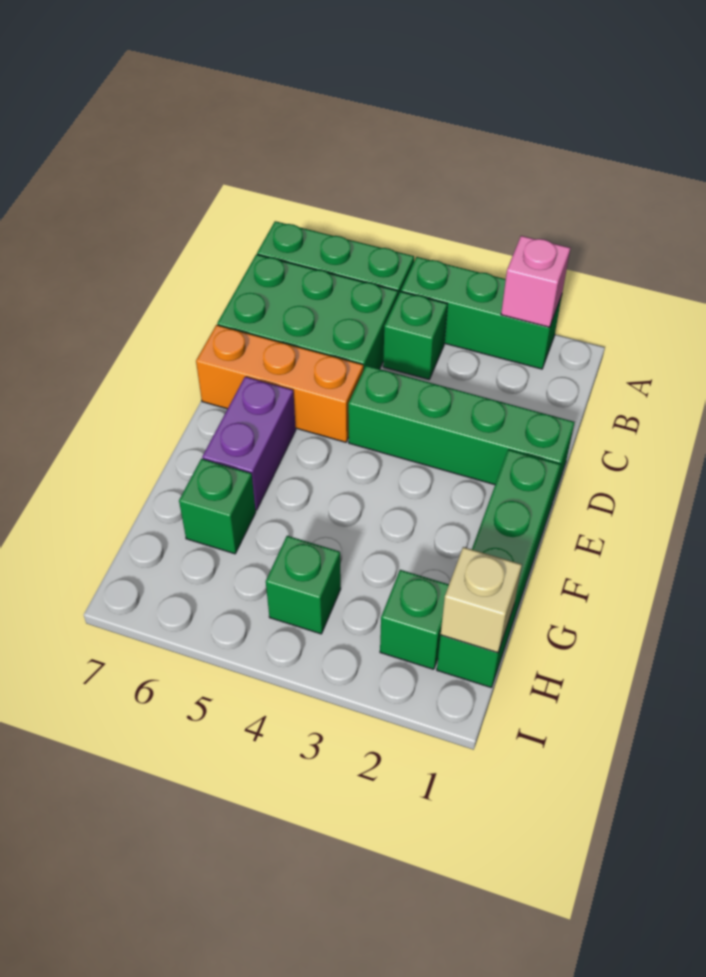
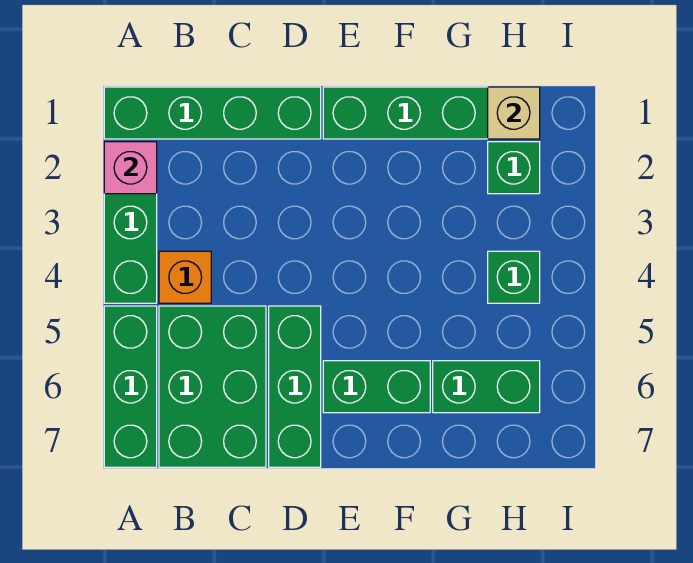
green brick B4 level 1 -> orange brick B4 level 1
green brick D1:D4 level 1 -> green brick A1:D1 level 1
orange brick D5:D7 level 1 -> green brick D5:D7 level 1
purple brick E6:F6 level 1 -> green brick E6:F6 level 1
green brick G6 level 1 -> green brick G6:H6 level 1

